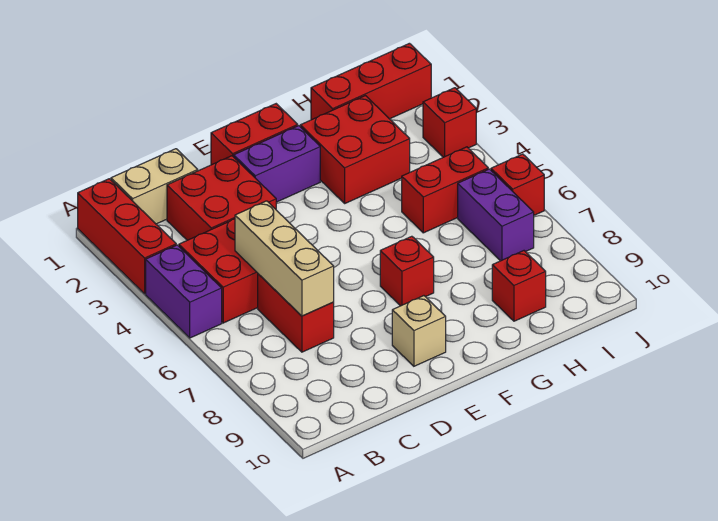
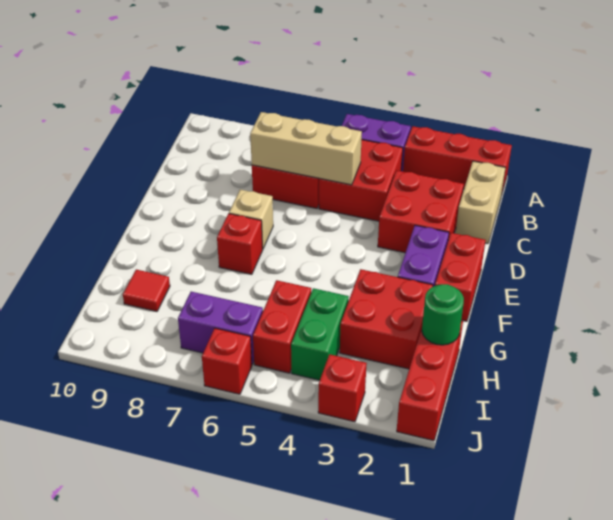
tan brick E9 level 1 -> tan brick E7 level 1
none -> green round brick H1 level 2
none -> green brick H4:I4 level 1
red brick H9 level 1 -> red tile H9 level 1

